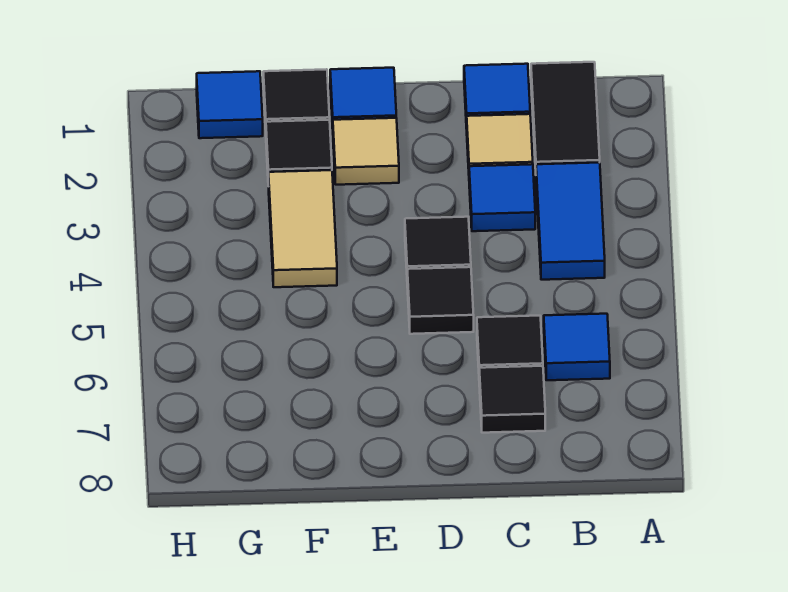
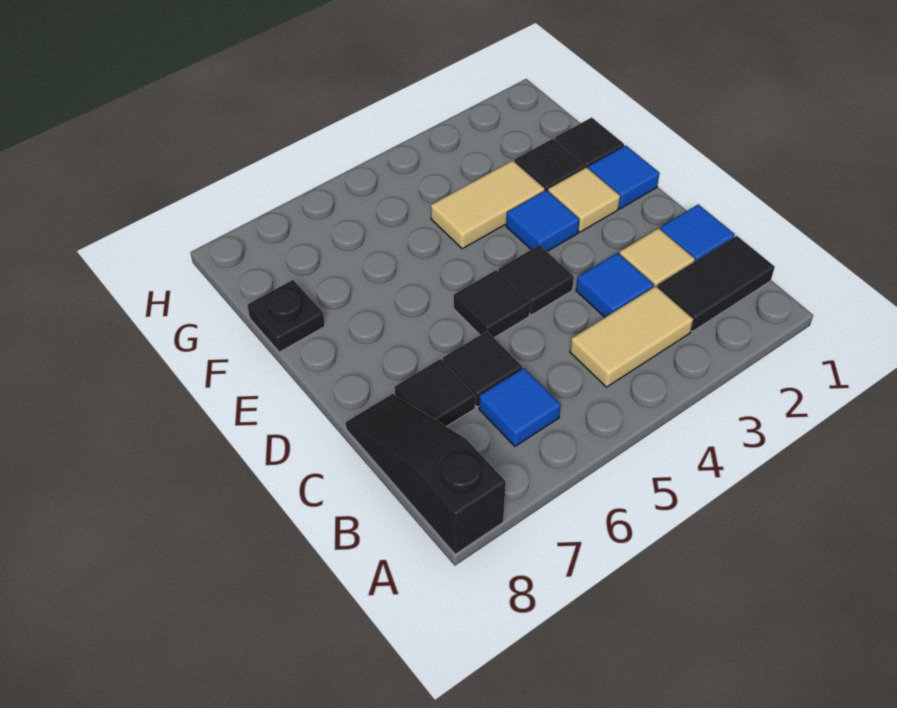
none -> black slope A8:C8 level 1 top A
blue tile B3:B4 level 1 -> tan tile B3:B4 level 1
none -> black plate F8 level 1
blue tile G1 level 1 -> blue tile E3 level 1

